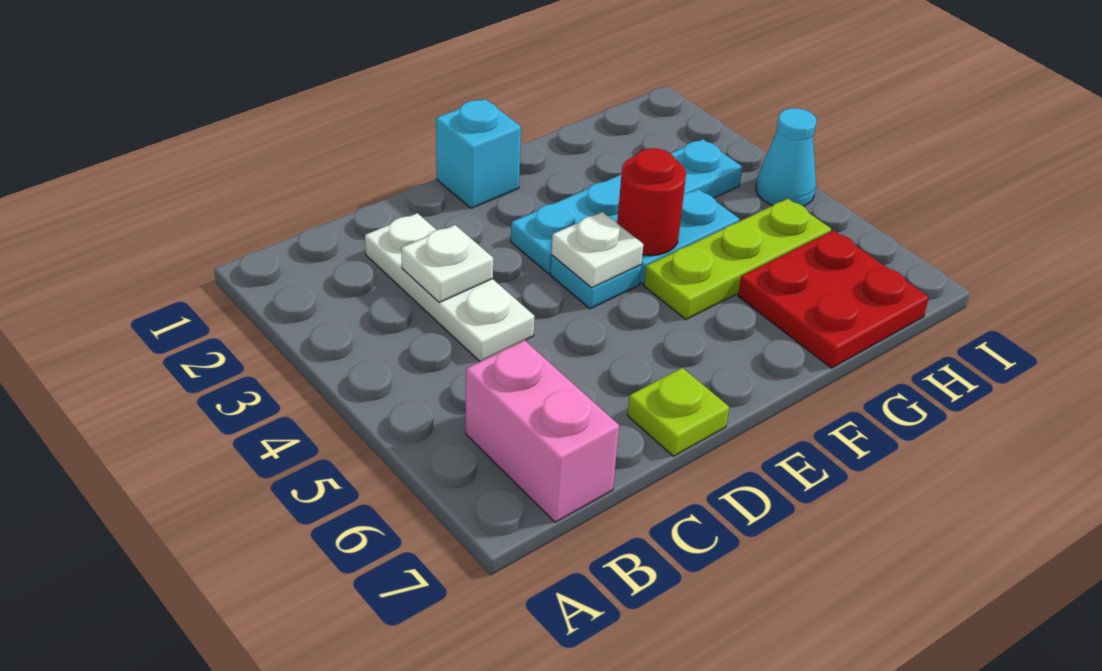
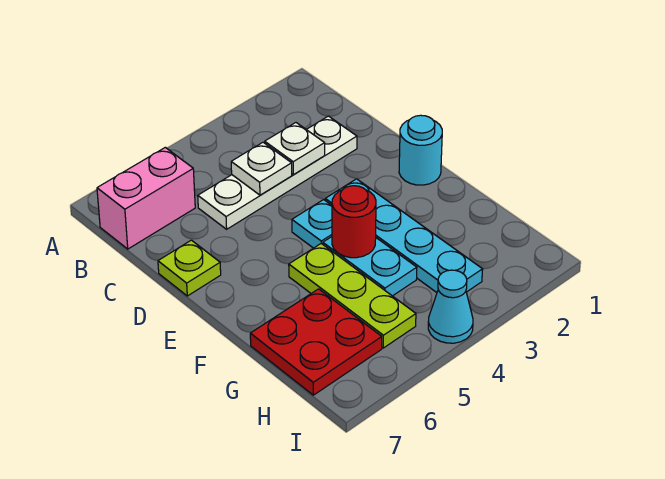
white plate C2:C4 level 1 -> white plate C2:C5 level 1
cyan brick E1 level 1 -> cyan round brick E1 level 1
white plate E4 level 2 -> white plate C4 level 2

